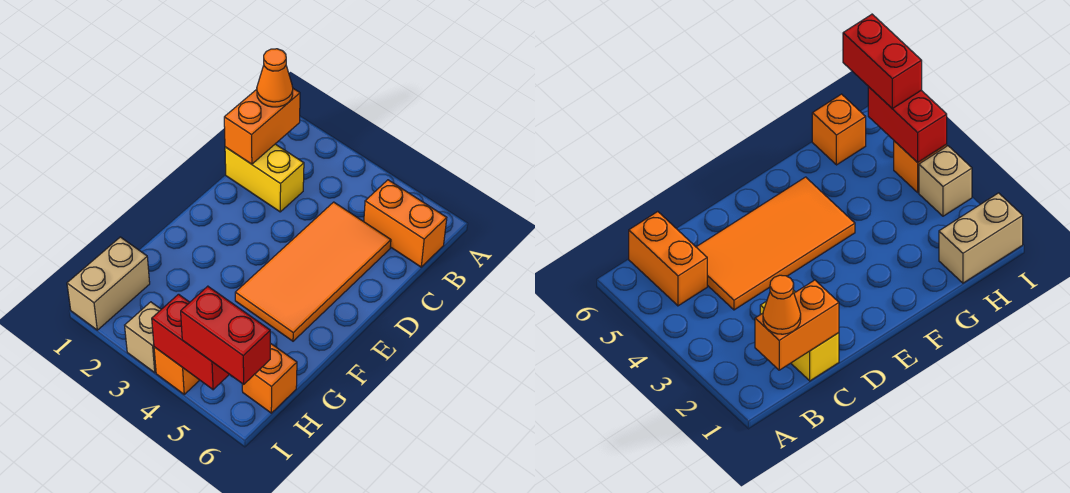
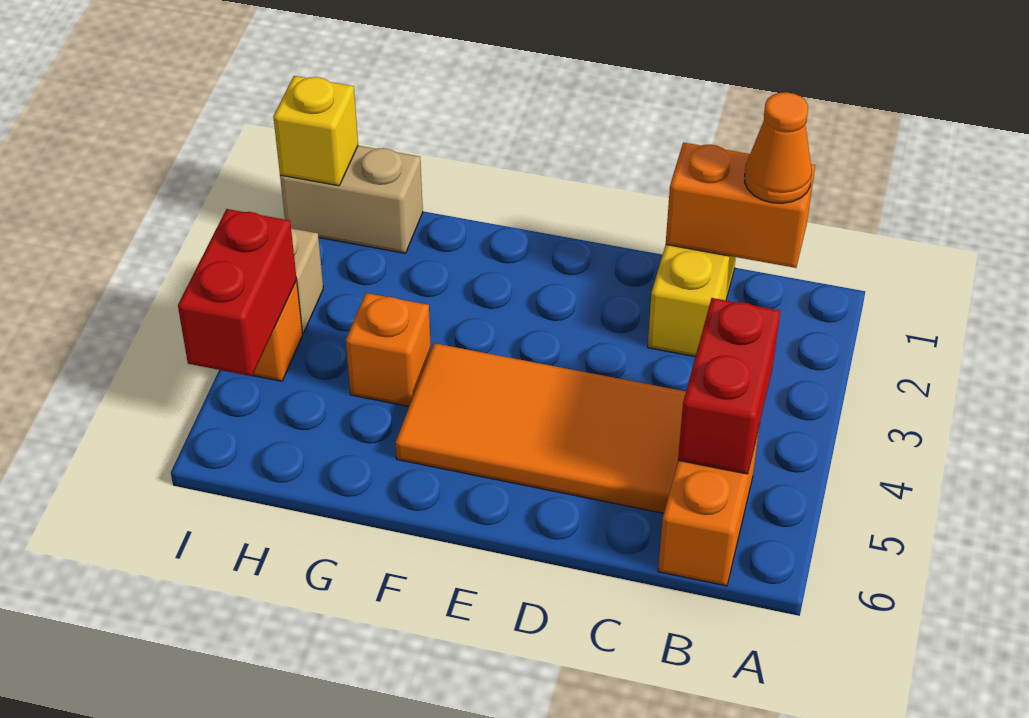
orange brick H6 level 1 -> orange brick G4 level 1
none -> yellow brick I1 level 2
red brick I5:I6 level 3 -> red brick B4:B5 level 2

